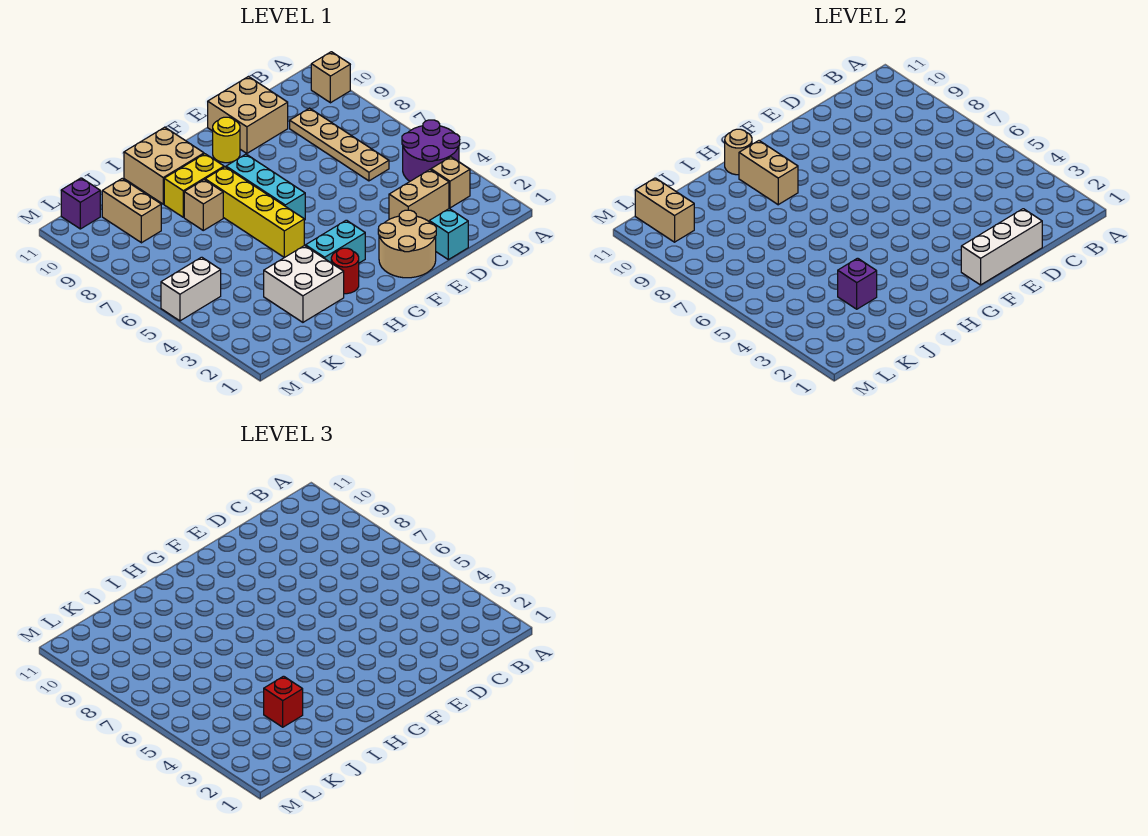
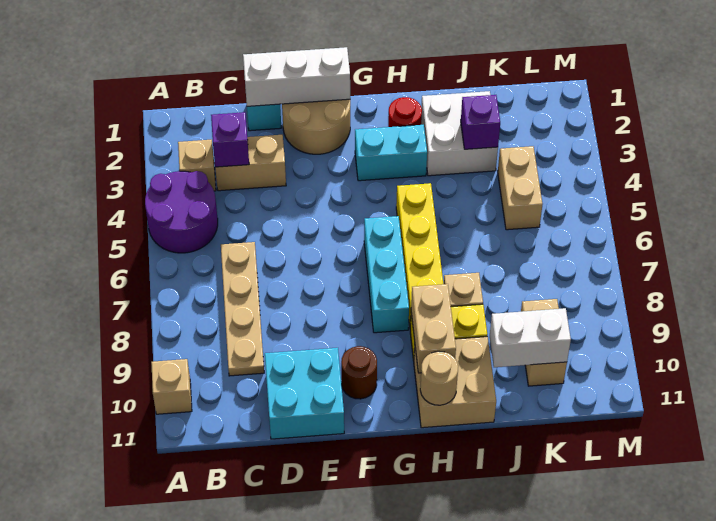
tan brick D10:E11 level 1 -> cyan brick D10:E11 level 1
yellow round brick F10 level 1 -> brown round brick F10 level 1
red brick J3 level 3 -> none
white brick L5:M5 level 1 -> white brick J10:K10 level 2
tan brick L10:L11 level 2 -> tan brick K4:K5 level 1
purple brick L11 level 1 -> purple brick C3 level 2

